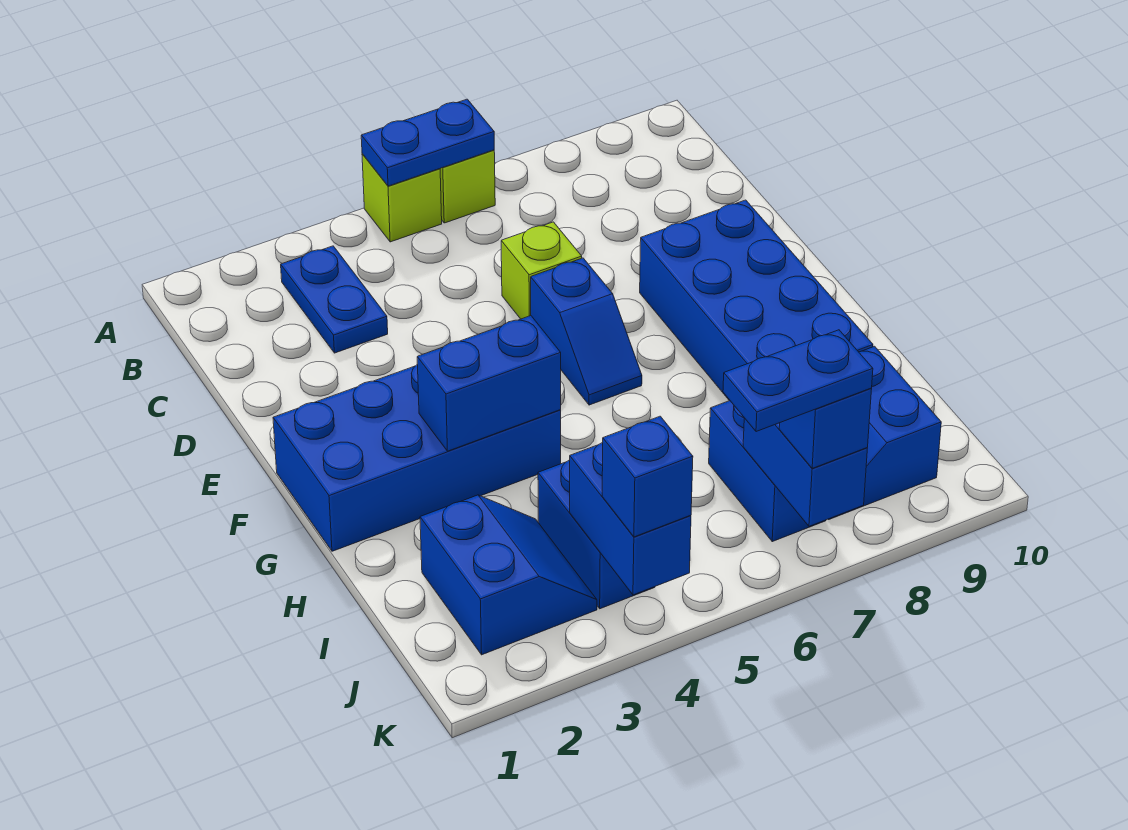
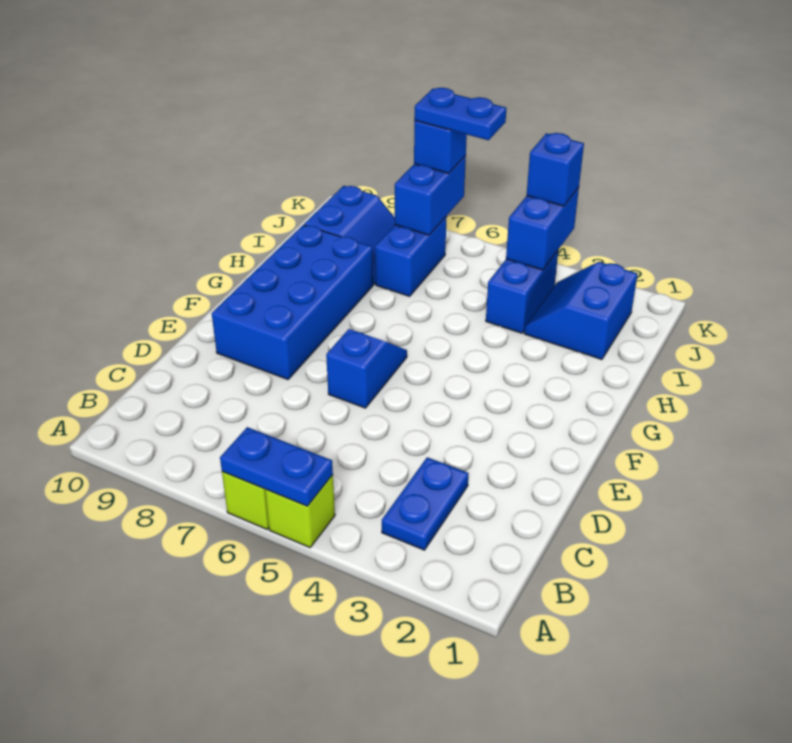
lime brick D6 level 1 -> none
blue brick F1:G4 level 1 -> none
blue brick G3:G4 level 2 -> none

